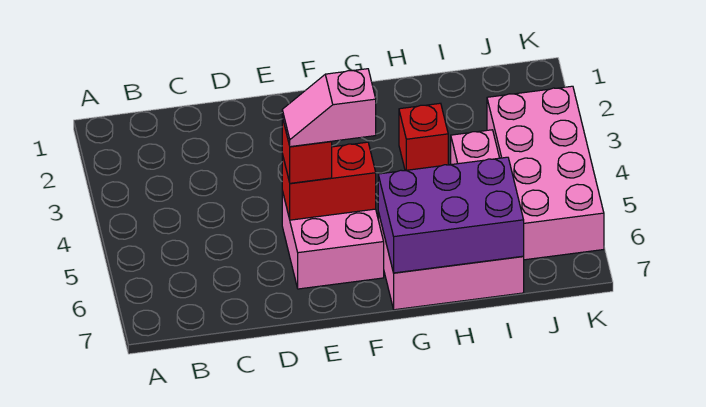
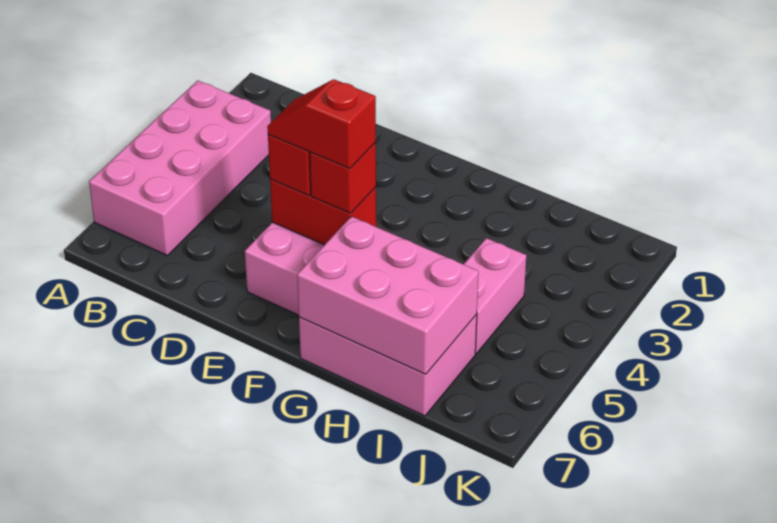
pink slope E5:F5 level 4 top F -> red slope E5:F5 level 4 top F
purple brick G6:I7 level 2 -> pink brick G6:I7 level 2
red brick H3 level 1 -> red brick F5 level 3
pink brick J3:K6 level 1 -> pink brick A3:B6 level 1

